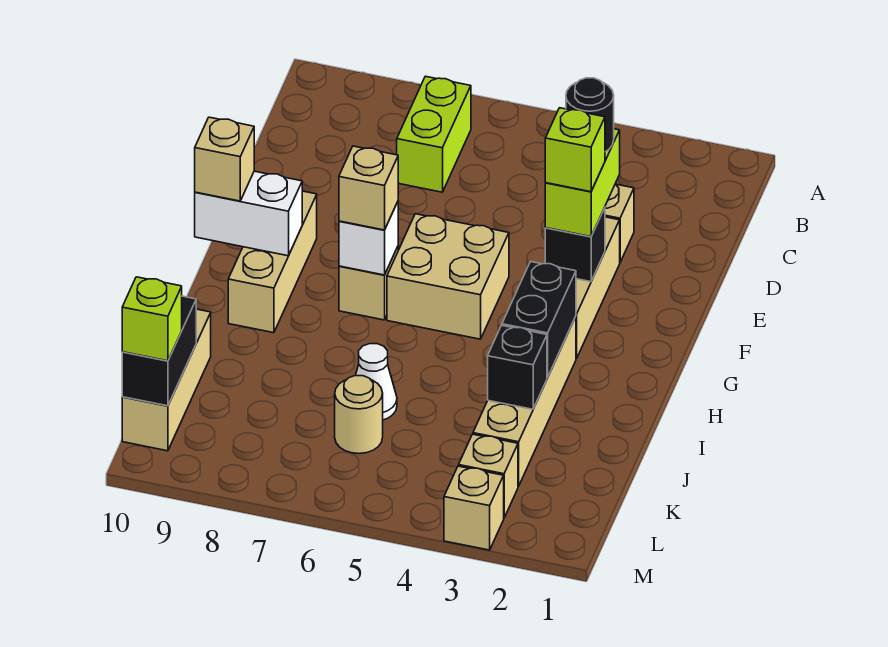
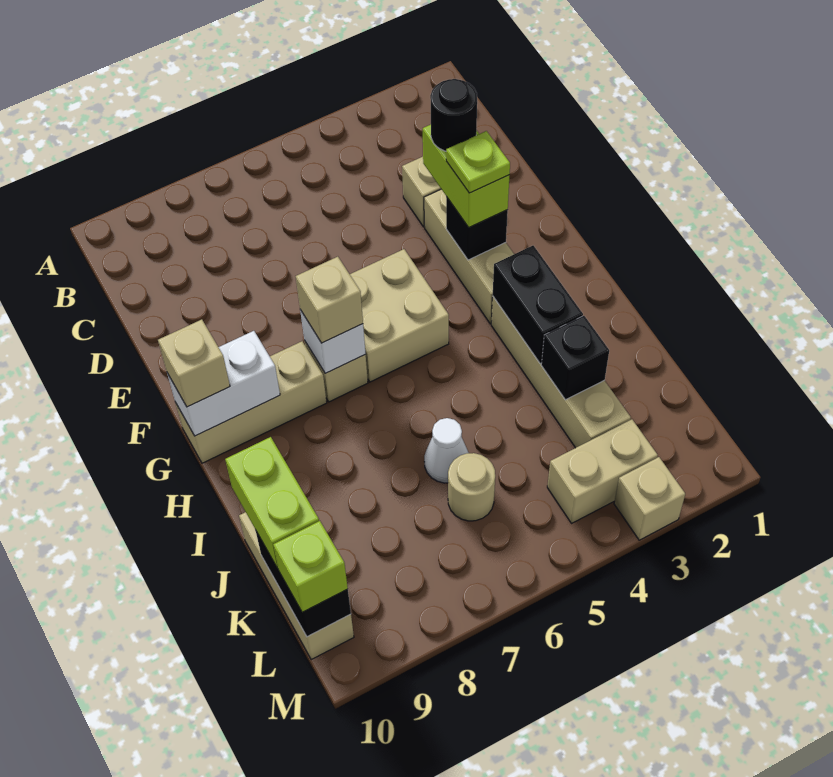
lime brick B7:C7 level 1 -> lime brick J10:K10 level 3
lime brick F3 level 4 -> lime plate F3 level 4
tan brick F9:H9 level 1 -> tan brick G8:G10 level 1
tan brick L3 level 1 -> tan brick L3:L4 level 1

